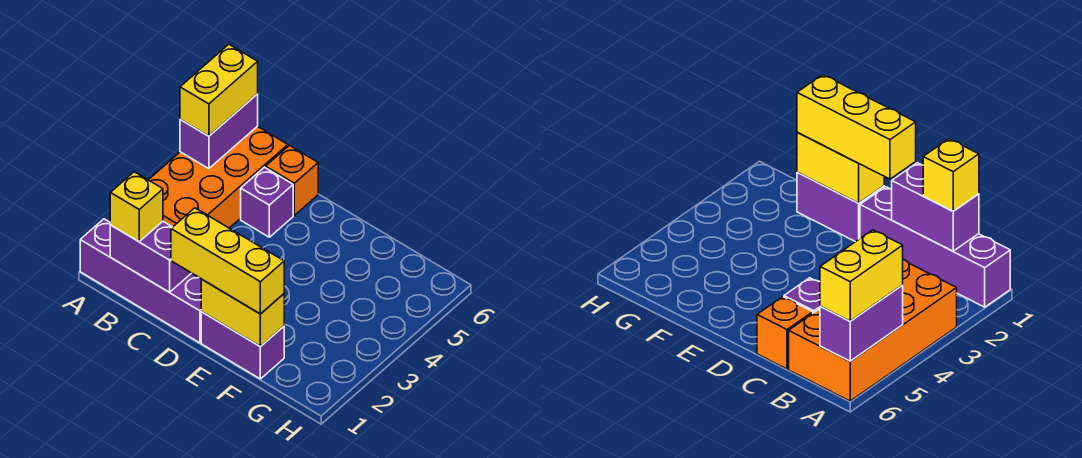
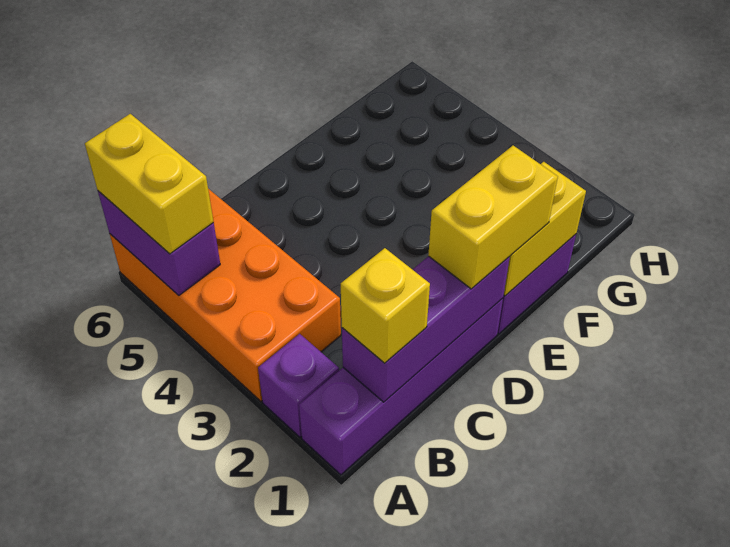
purple brick B1:C1 level 2 -> purple brick B1:D1 level 2
purple brick C5 level 1 -> purple brick A2 level 1
orange brick C6 level 1 -> none
yellow brick D1:F1 level 3 -> yellow brick D1:E1 level 3

